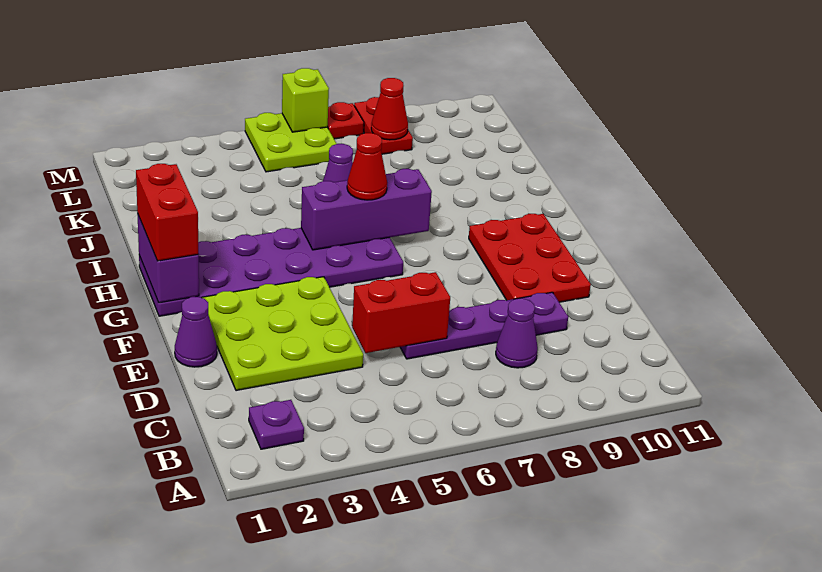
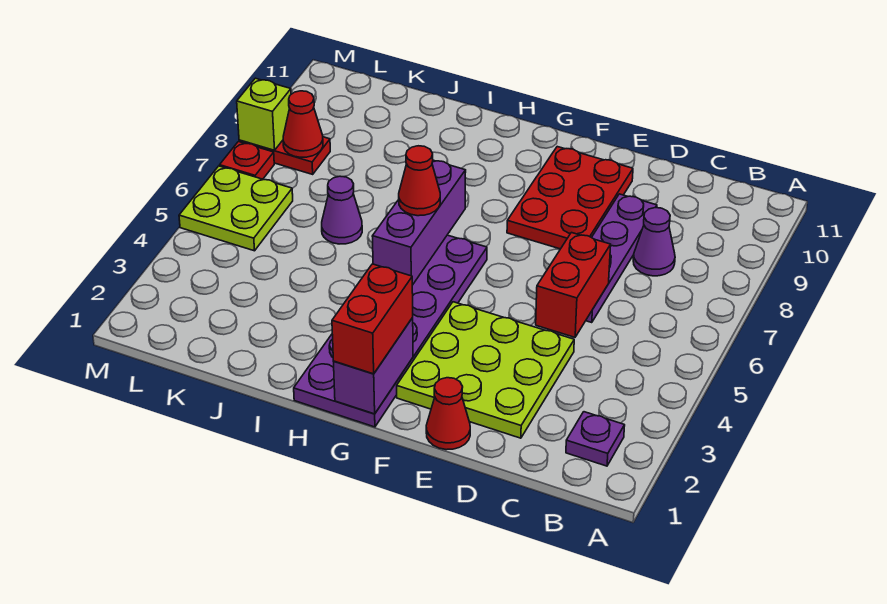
purple cone E1 level 1 -> red cone E1 level 1
red plate E9:G10 level 1 -> red plate E8:F10 level 1
purple brick G1:H1 level 2 -> purple brick G1:G2 level 2
red brick G1:H1 level 3 -> red brick G1:G2 level 3
lime brick M6 level 2 -> lime brick M8 level 2

